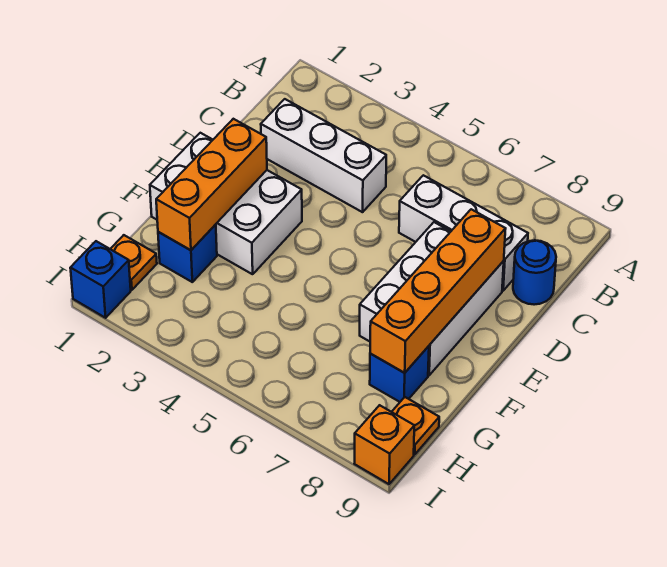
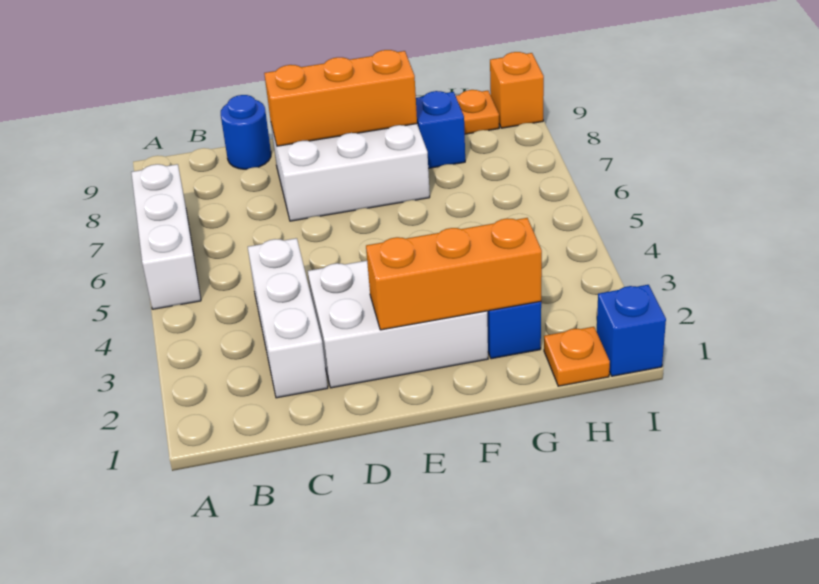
white brick C6:C8 level 1 -> white brick A5:A7 level 1
orange brick D8:G8 level 2 -> orange brick D8:F8 level 2
white brick E1:F3 level 1 -> white brick D2:F3 level 1

